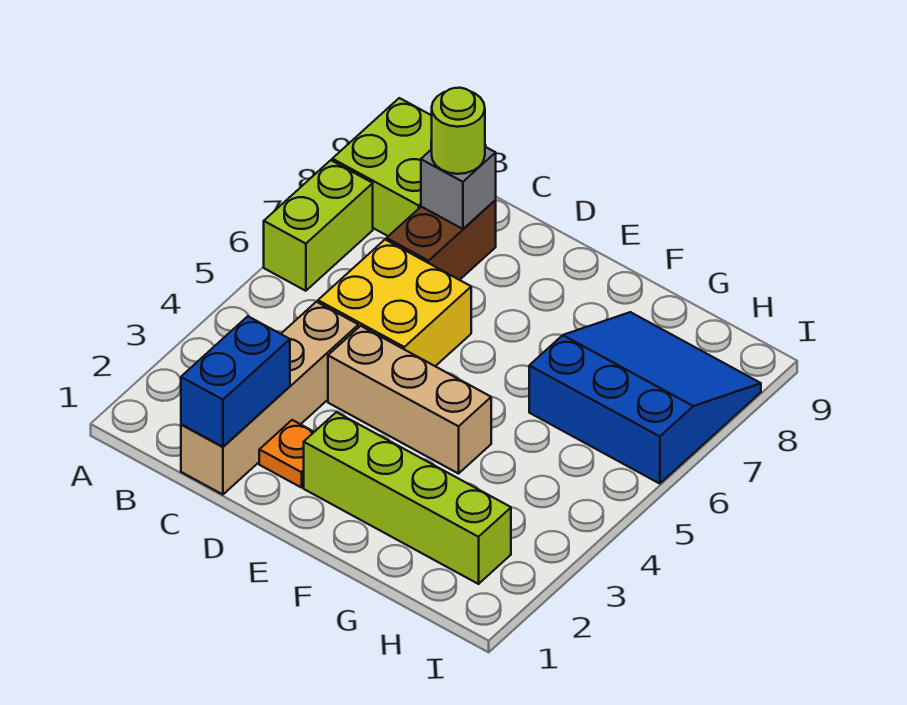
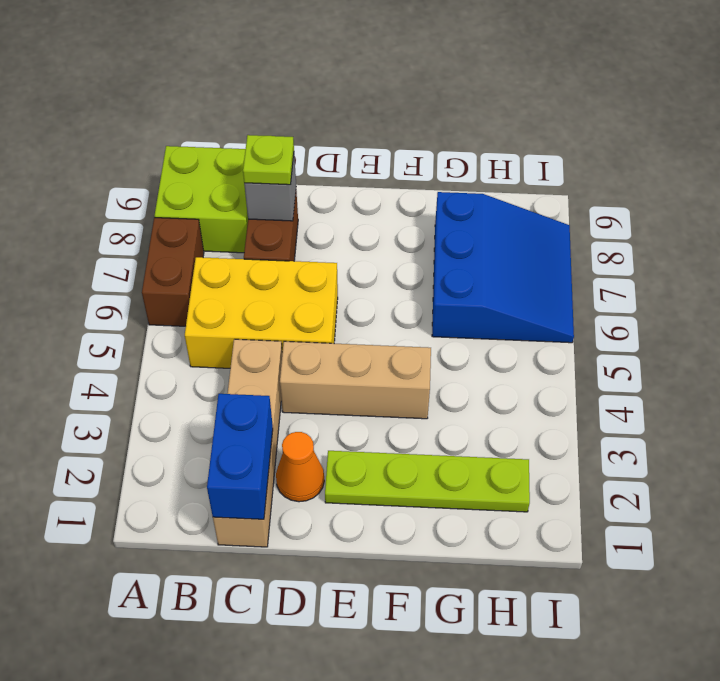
lime brick A6:A7 level 1 -> brown brick A6:A7 level 1
yellow brick C5:D6 level 1 -> yellow brick B5:D6 level 1
lime round brick C8 level 3 -> lime plate C8 level 3
orange plate D2 level 1 -> orange cone D2 level 1
lime brick E2:H2 level 1 -> lime plate E2:H2 level 1
blue slope G6:I8 level 1 top 6 -> blue slope G6:I8 level 1 top G

